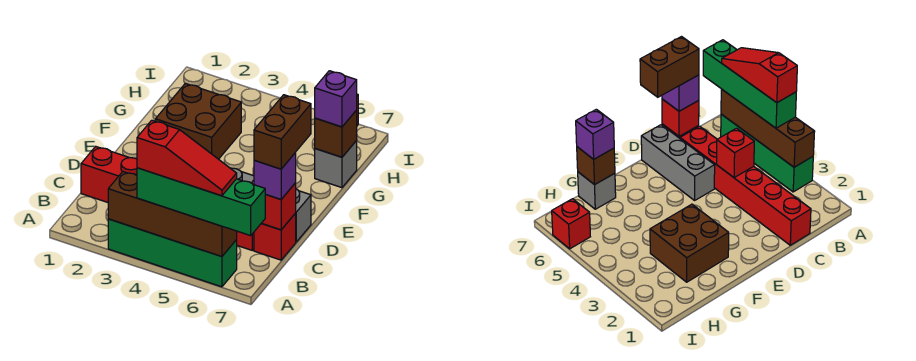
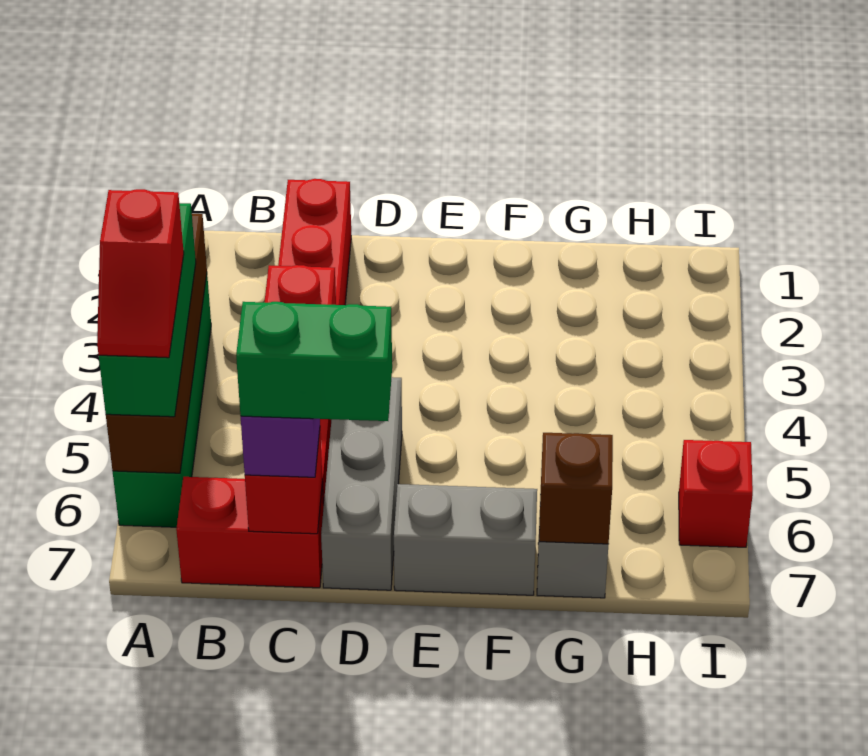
green brick A4:A7 level 3 -> green brick A4:A6 level 3
red slope A4:A6 level 4 top 4 -> red slope A5:A6 level 4 top 5
red brick C7 level 1 -> red brick B7:C7 level 1
brown brick C7:D7 level 4 -> green brick C7:D7 level 4
none -> grey brick E7:F7 level 1
brown brick F2:G3 level 1 -> none
purple brick G7 level 3 -> none

